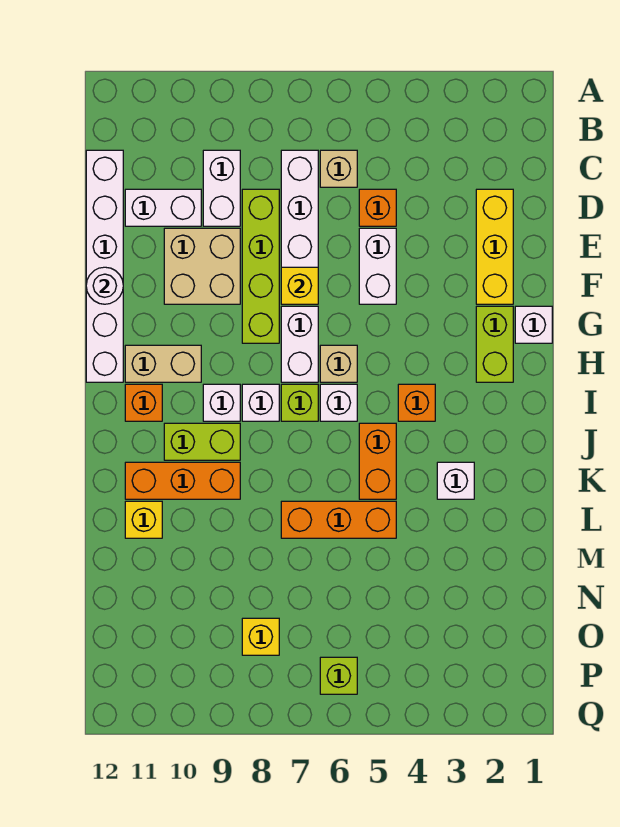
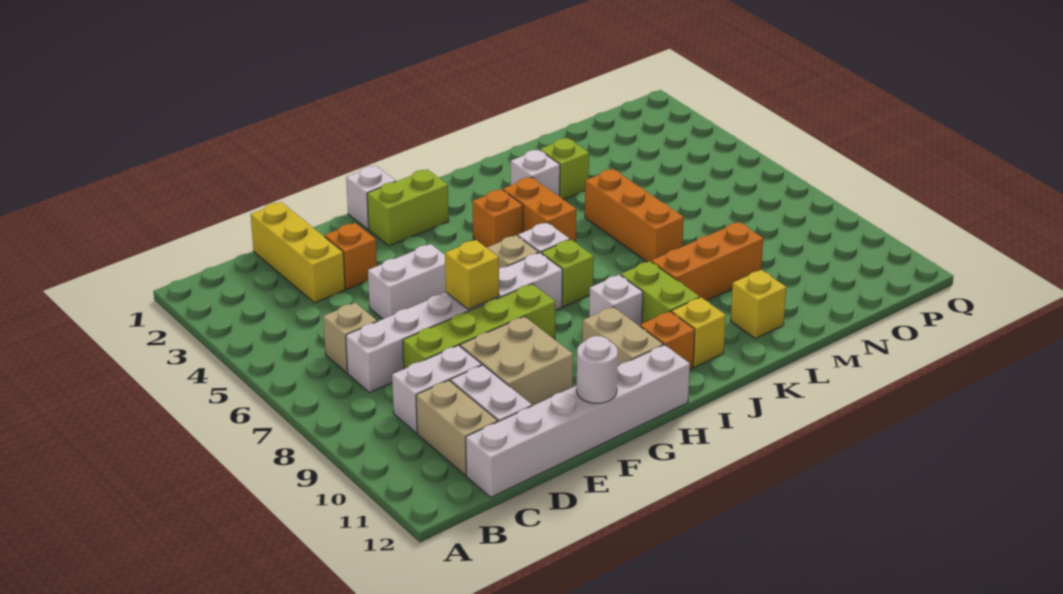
none -> tan brick C10:C11 level 1
yellow brick D2:F2 level 1 -> yellow brick D1:D3 level 1
orange brick D5 level 1 -> orange brick E3 level 1
white brick I8 level 1 -> none
orange brick J5:K5 level 1 -> orange brick J4:J5 level 1
orange brick K9:K11 level 1 -> orange brick K9:M9 level 1
yellow brick O8 level 1 -> yellow brick J11 level 1
lime brick P6 level 1 -> lime brick L3 level 1

